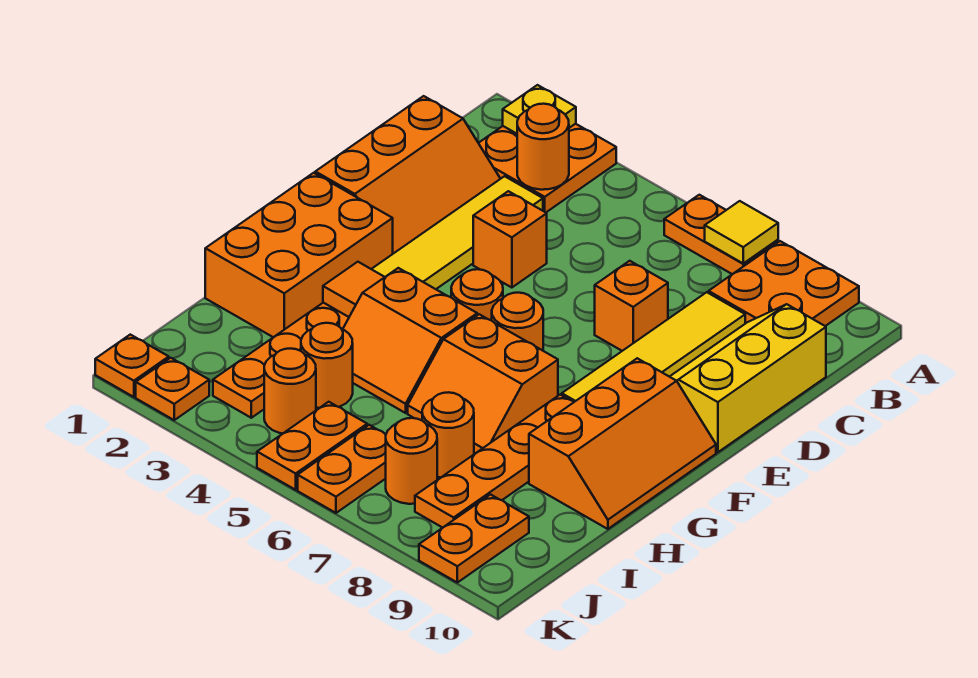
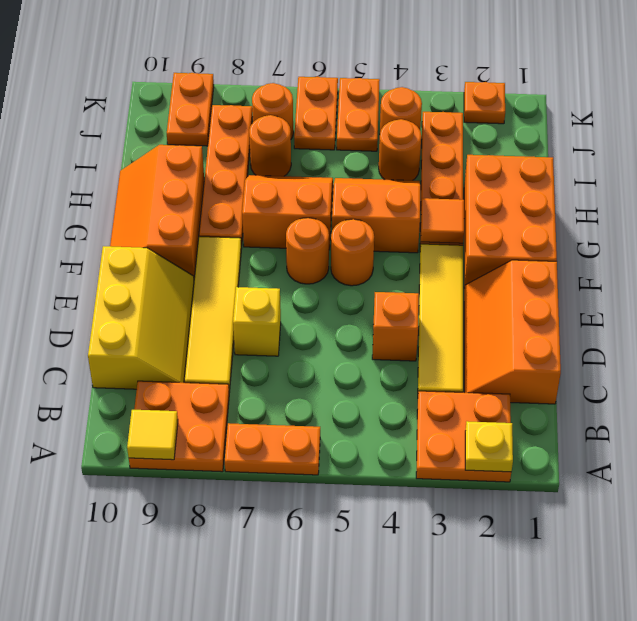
yellow tile A7 level 2 -> yellow tile A9 level 2
orange round brick B3 level 2 -> none
orange brick D7 level 1 -> yellow brick D7 level 1
orange plate K1 level 1 -> none

